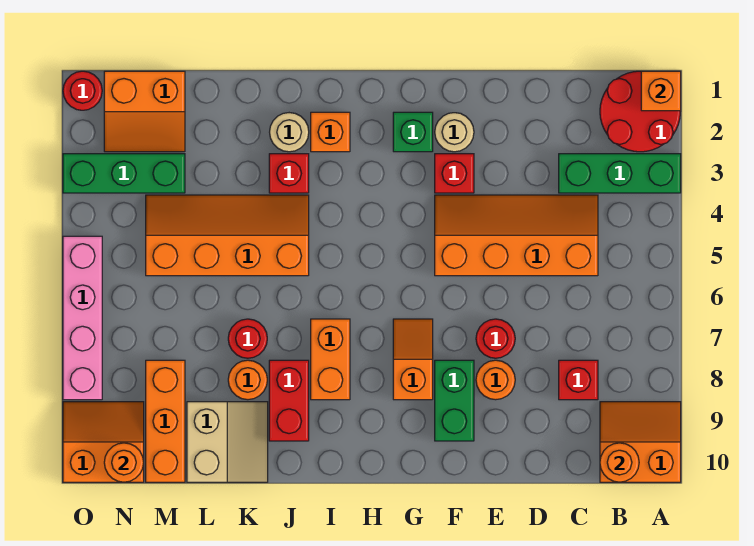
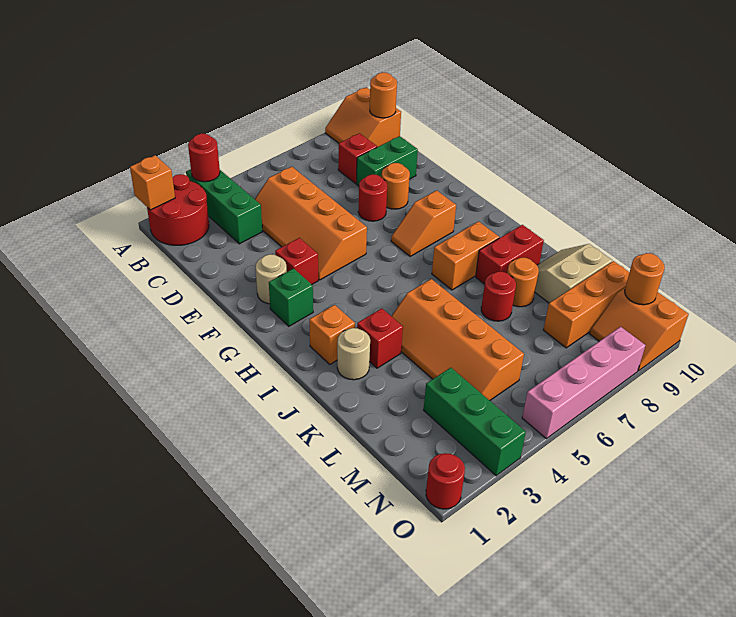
none -> red round brick A3 level 2
green brick F8:F9 level 1 -> green brick D8:D9 level 1
orange slope M1:N2 level 1 top 1 -> none

